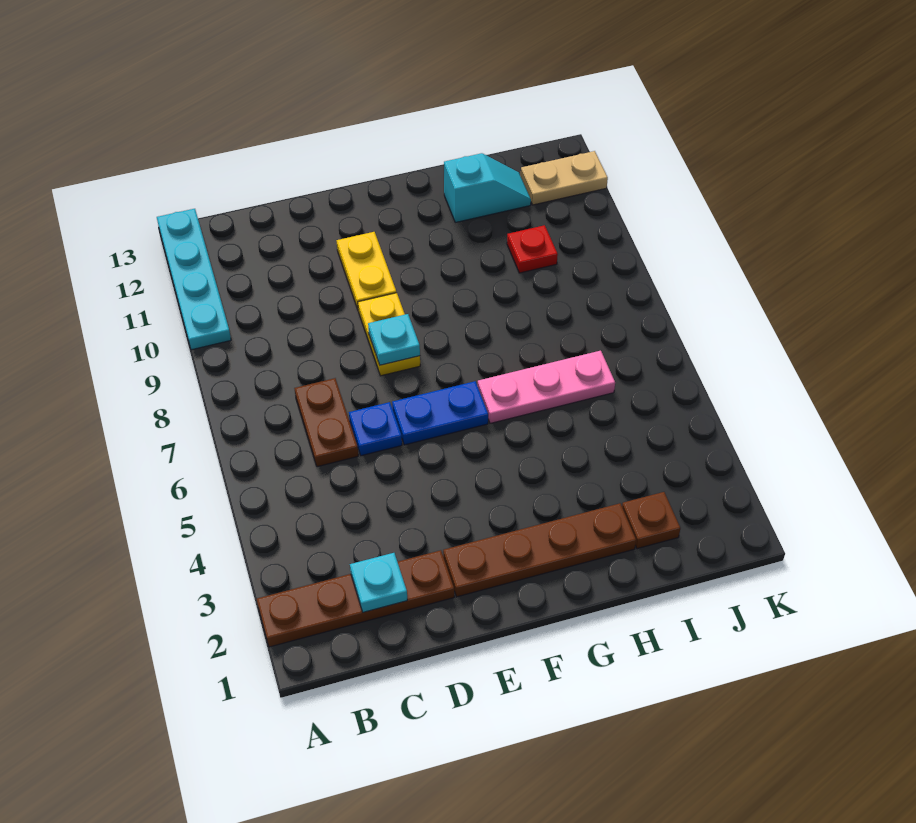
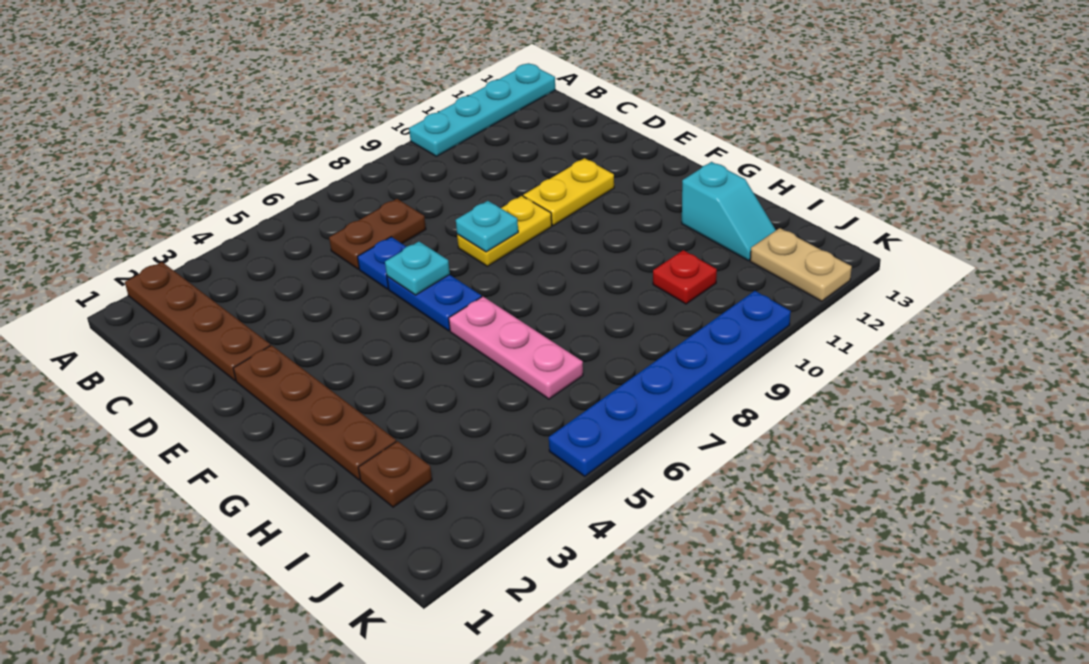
cyan plate C2 level 2 -> cyan plate E6 level 2
none -> blue plate K5:K10 level 1

